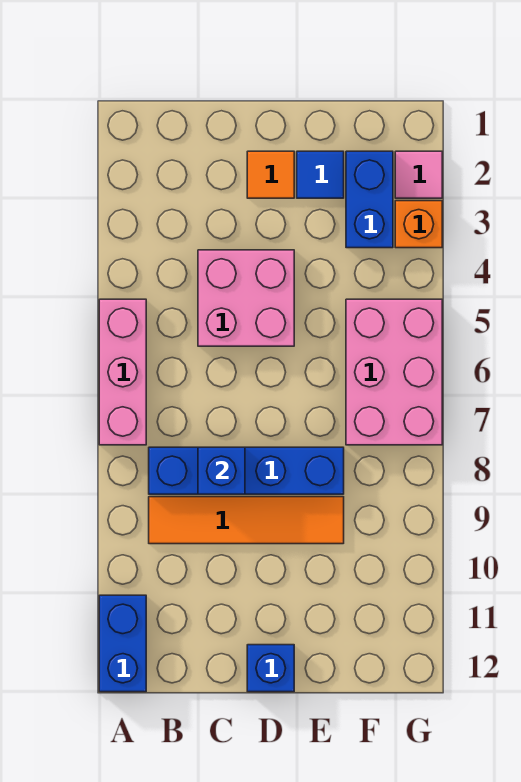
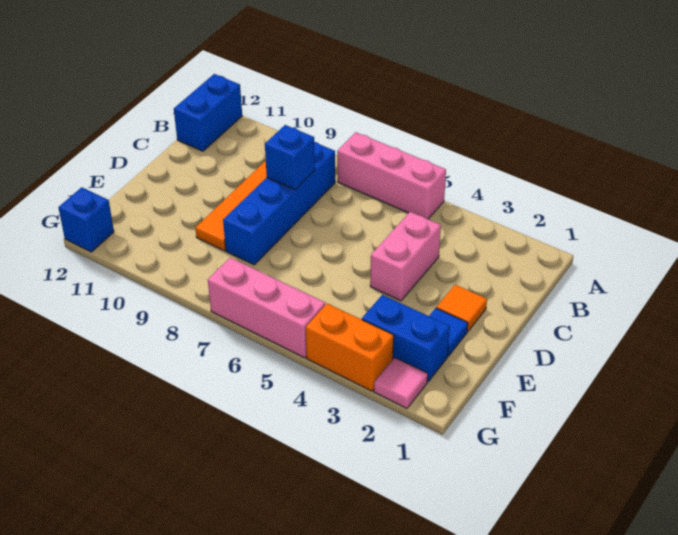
blue brick A11:A12 level 1 -> blue brick A12:B12 level 1
pink brick C4:D5 level 1 -> pink brick C4:D4 level 1
blue brick D12 level 1 -> blue brick G12 level 1
pink brick F5:G7 level 1 -> pink brick G5:G7 level 1
orange brick G3 level 1 -> orange brick G3:G4 level 1

